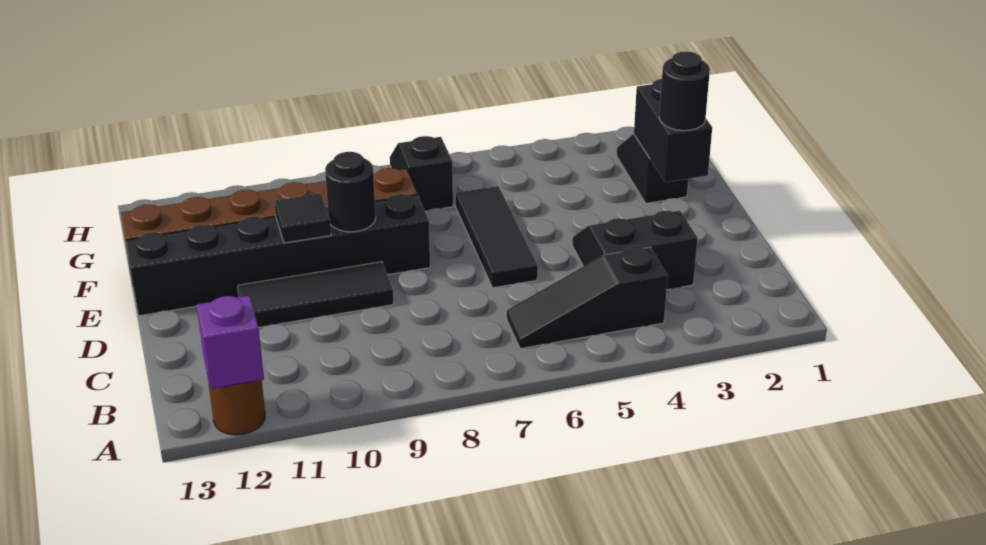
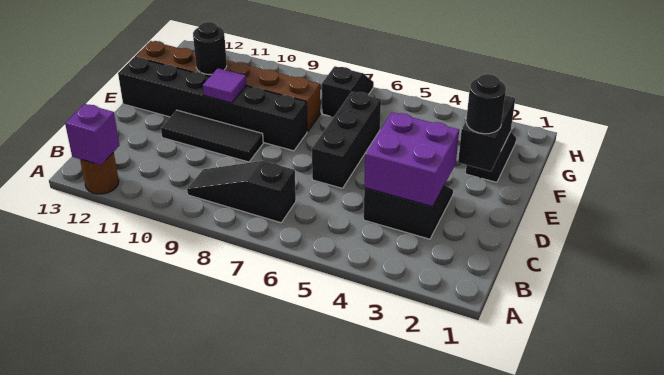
black slope B4:B6 level 1 top 4 -> black slope B7:B9 level 1 top 7
none -> purple brick C3:D4 level 2
black tile D6:F6 level 1 -> black brick D6:F6 level 1
black round brick E9 level 2 -> black round brick F11 level 2
black tile E10 level 2 -> purple tile E10 level 2

